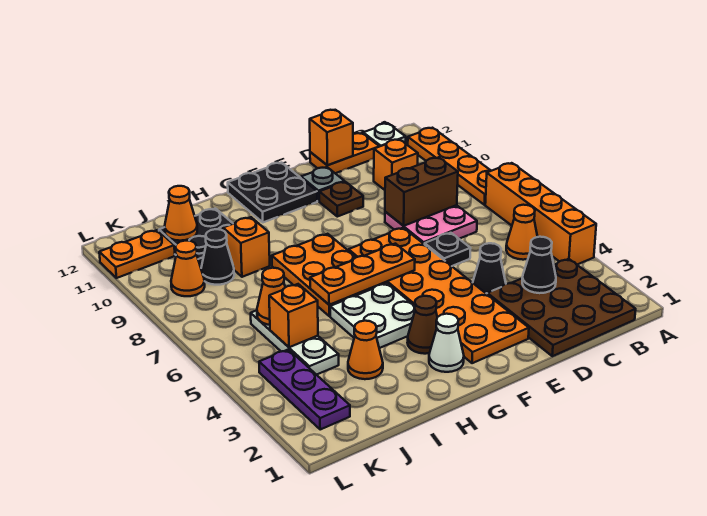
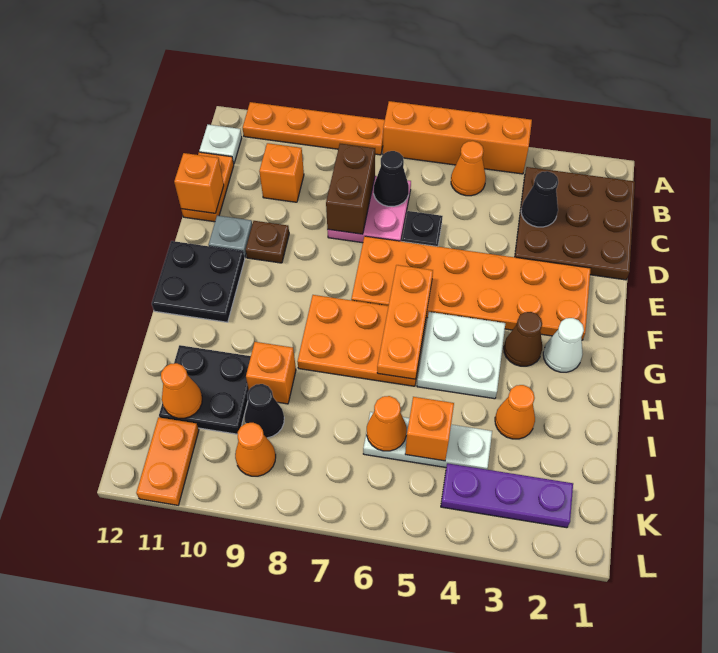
black cone D4 level 1 -> black cone C7 level 2

